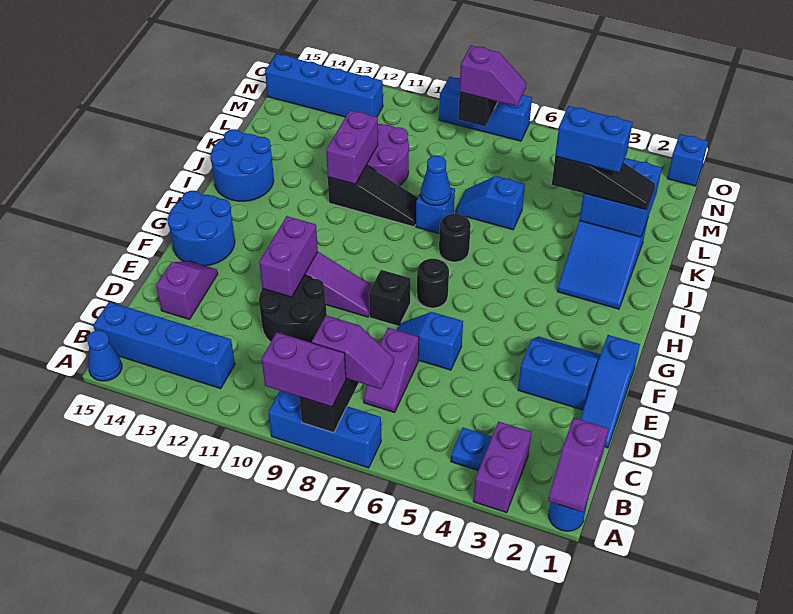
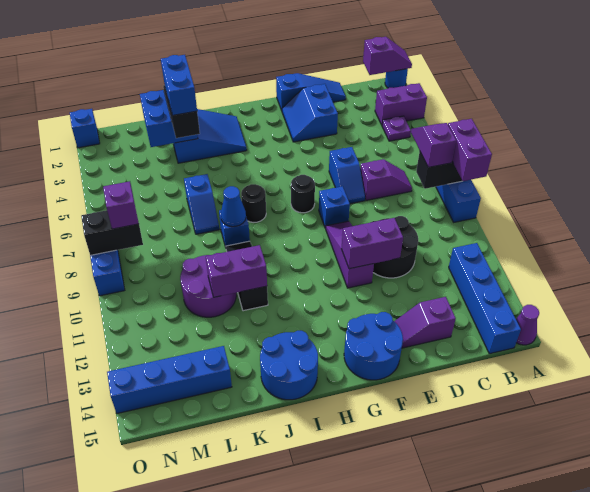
blue cone A15 level 1 -> purple cone A15 level 1
blue plate B4 level 1 -> purple plate B4 level 1
black brick F8 level 1 -> blue brick F8 level 1
blue brick N12:N15 level 1 -> blue brick L14:O14 level 1

